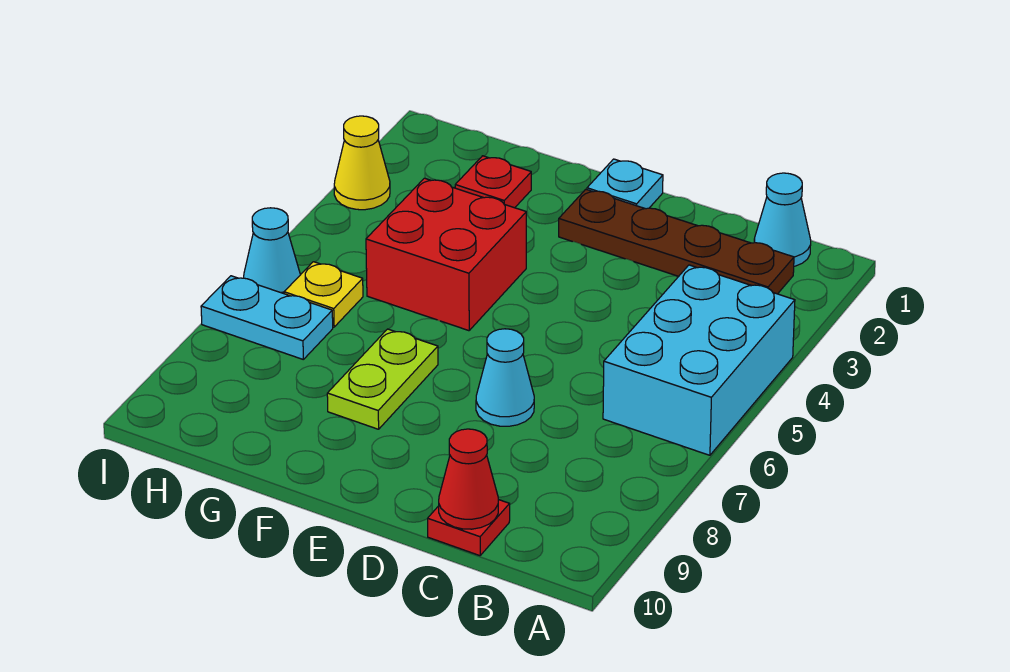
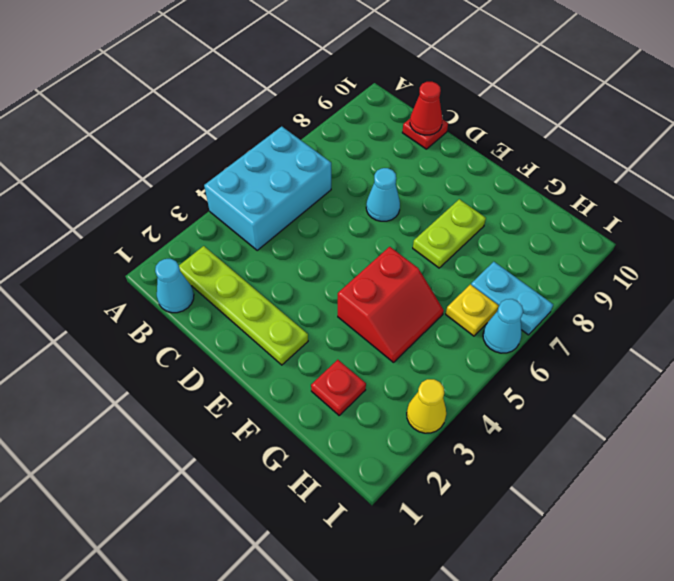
brown plate B2:E2 level 1 -> lime plate B2:E2 level 1
cyan plate E1 level 1 -> none
red brick F4:G5 level 1 -> red slope F4:G5 level 1 top F

